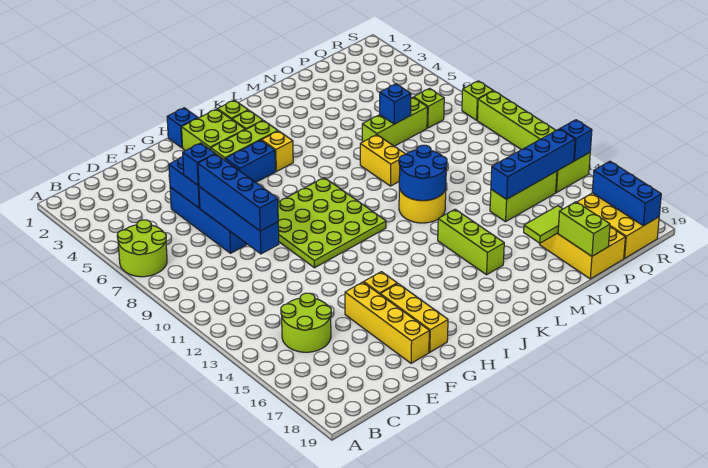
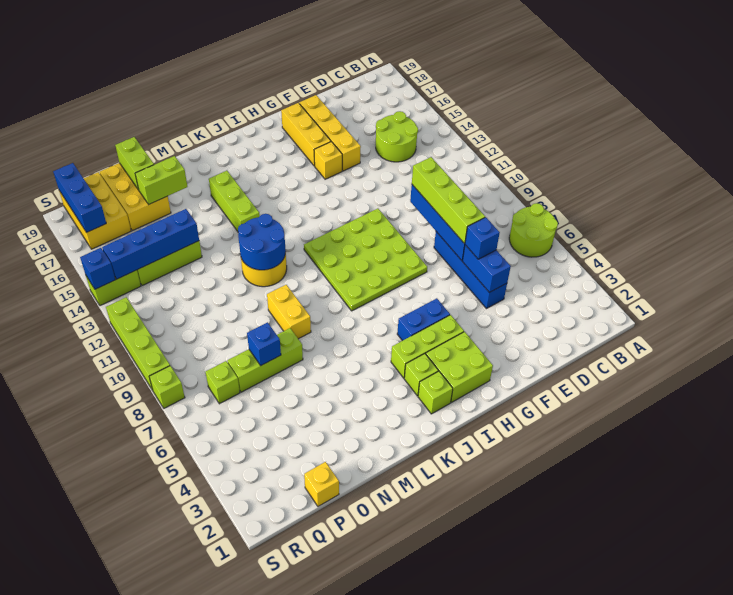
blue brick E7:E10 level 3 -> lime brick E7:E10 level 3
blue brick H1 level 1 -> none
yellow brick J5 level 1 -> yellow brick P1 level 1
lime tile N17:O17 level 2 -> lime brick N17:O17 level 2

